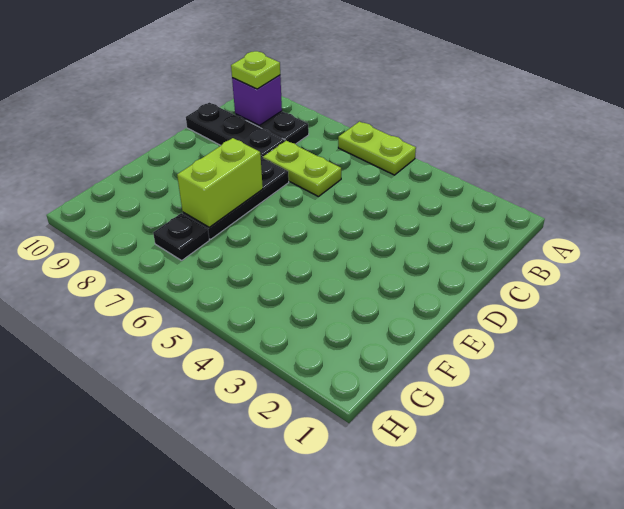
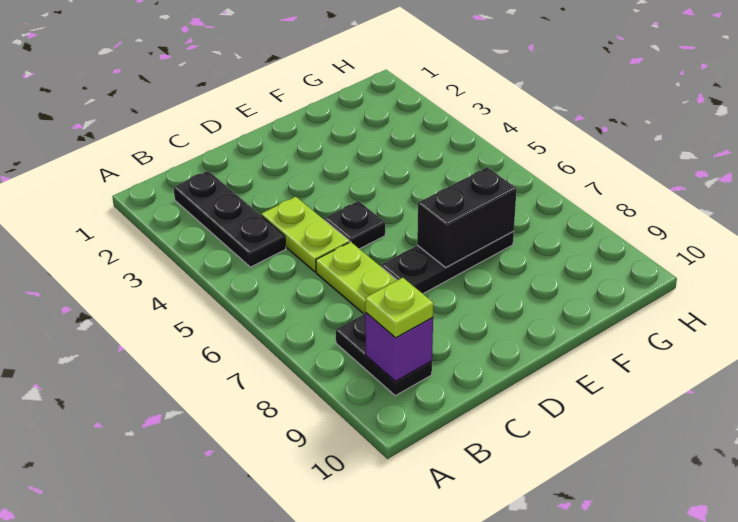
lime plate A5:A6 level 1 -> lime plate C4:C5 level 1
black plate C8:C10 level 1 -> black plate B2:B4 level 1
lime brick E7:F7 level 2 -> black brick E7:F7 level 2
black plate G7 level 1 -> black plate D5 level 1

